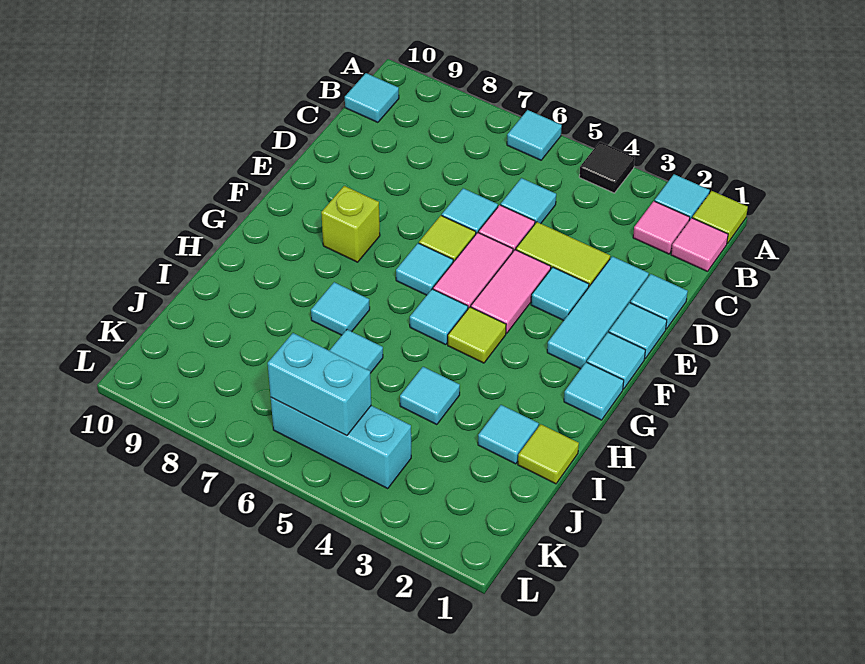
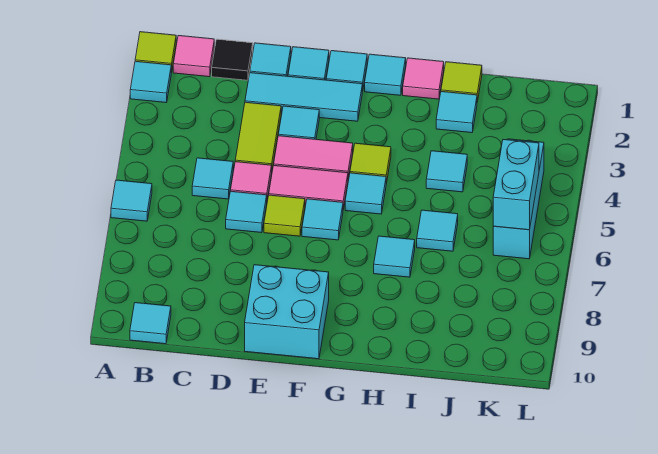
black tile A4 level 1 -> black tile C1 level 1
pink tile B2 level 1 -> pink tile H1 level 1
none -> cyan brick E9:F10 level 1
lime brick F8 level 1 -> none

